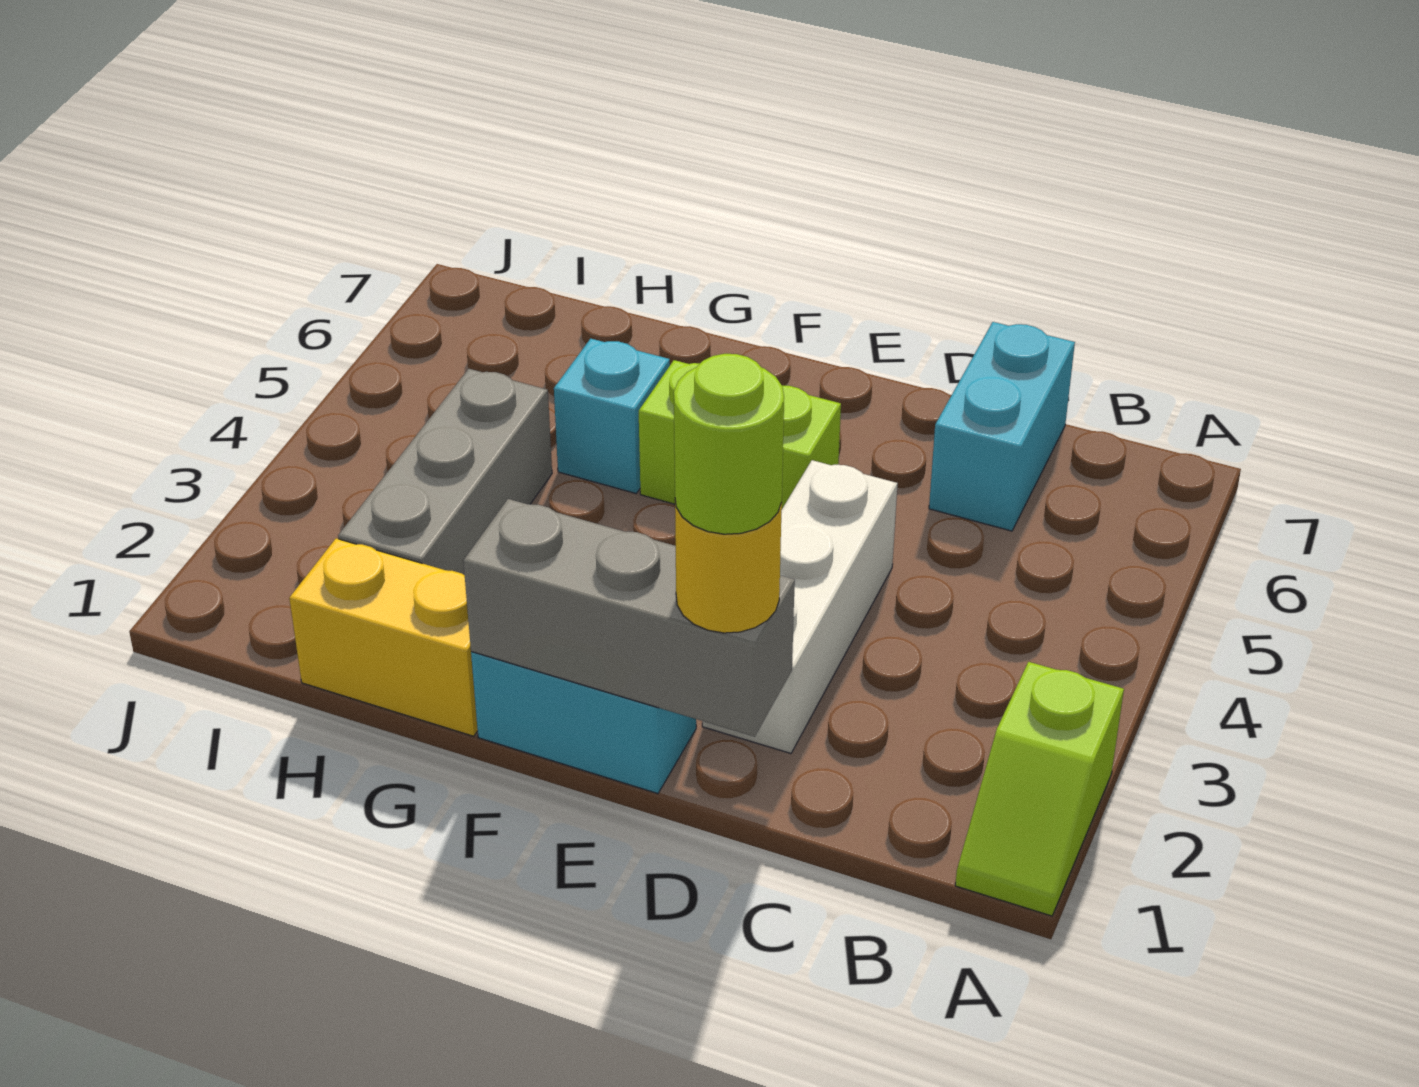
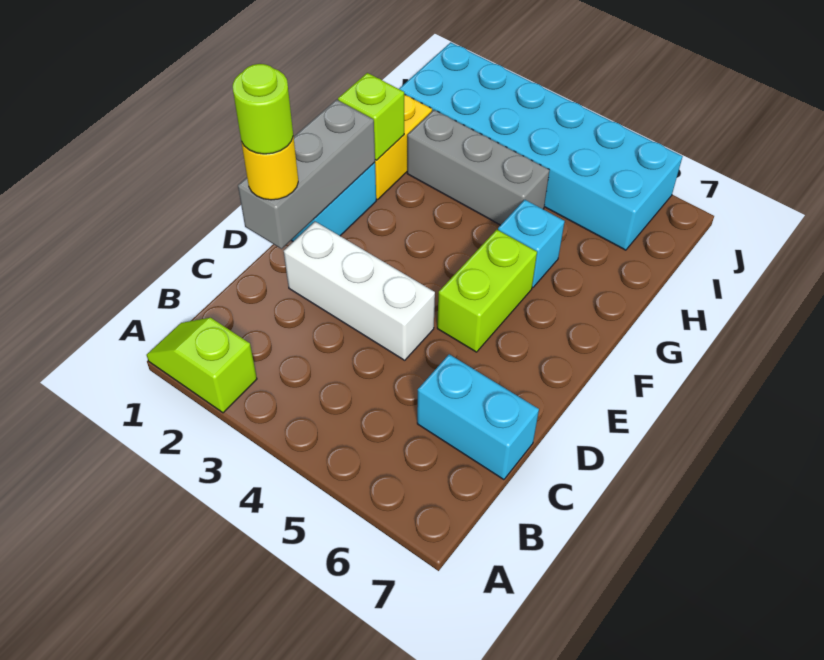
none -> lime brick G1 level 2
none -> cyan brick I1:J6 level 1

